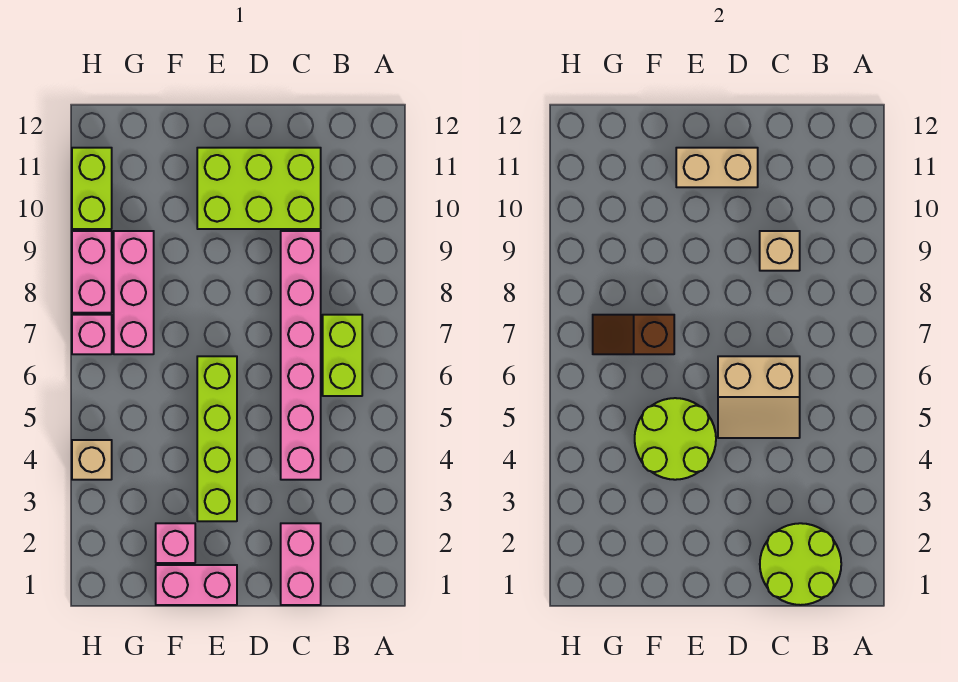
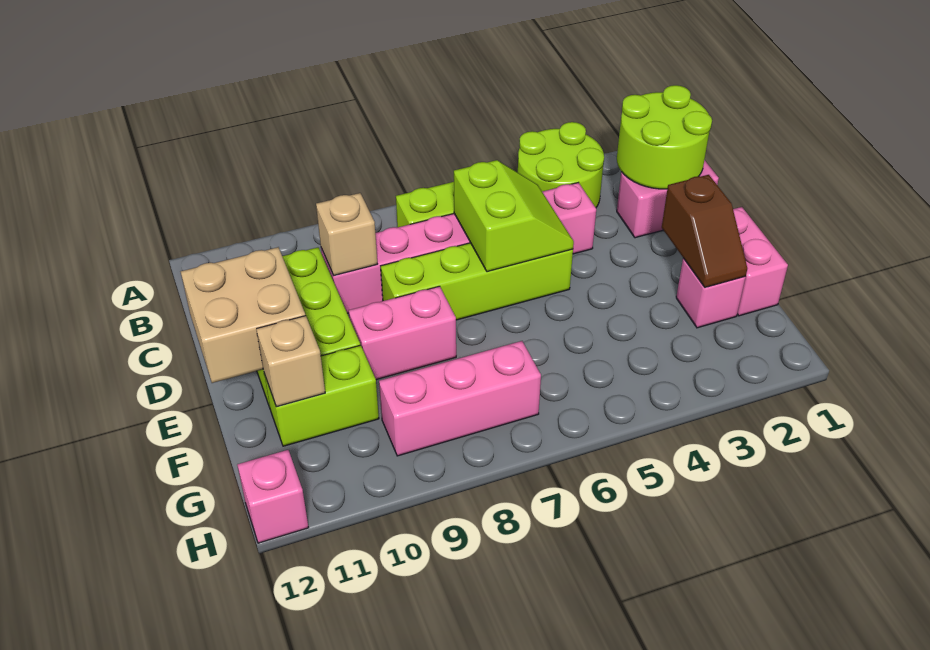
tan slope C5:D6 level 2 top 6 -> lime slope C5:D6 level 2 top 6
tan brick D11:E11 level 2 -> tan brick D11:E12 level 2
lime brick E3:E6 level 1 -> lime brick D5:D8 level 1
lime round brick E4:F5 level 2 -> lime round brick A3:B4 level 1
brown slope F7:G7 level 2 top F -> brown slope E2:F2 level 2 top E
tan brick H4 level 1 -> tan brick F11 level 2
pink brick H7 level 1 -> pink brick H12 level 1
pink brick H8:H9 level 1 -> pink brick E8:E9 level 1
lime brick H10:H11 level 1 -> lime brick F10:F11 level 1

